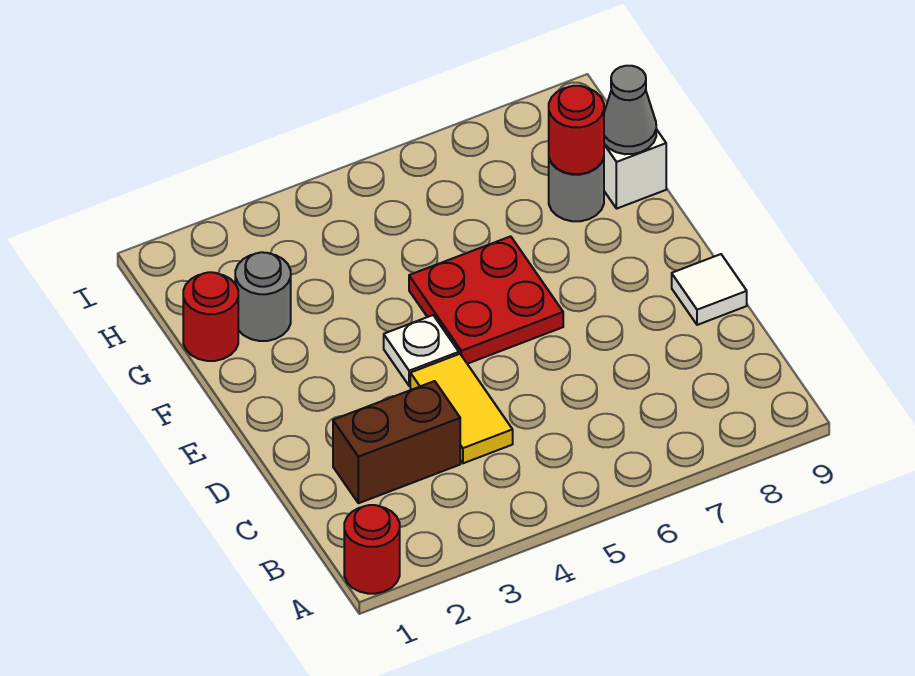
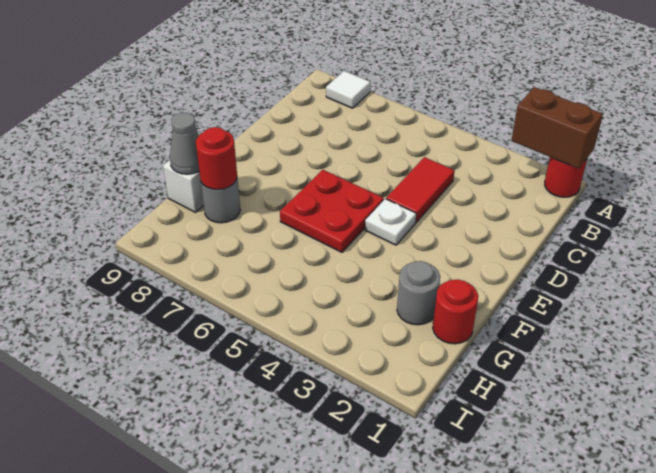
brown brick C2:C3 level 1 -> brown brick A1:A2 level 2
yellow tile C4:D4 level 1 -> red tile C4:D4 level 1
white tile D9 level 1 -> white tile A8 level 1

